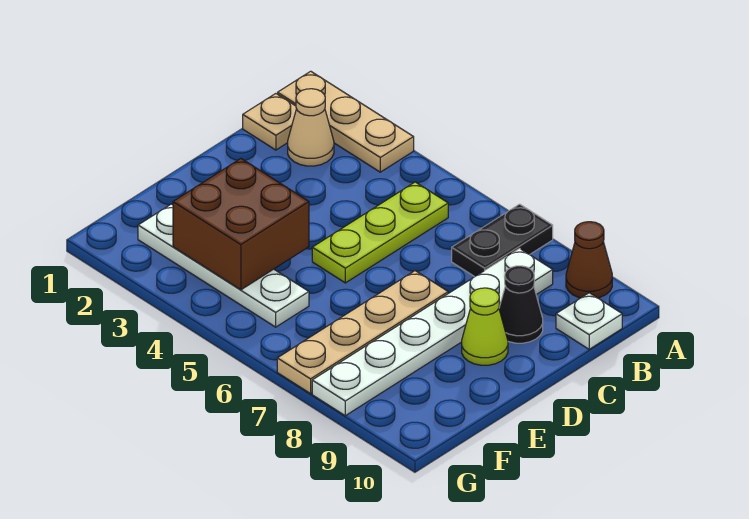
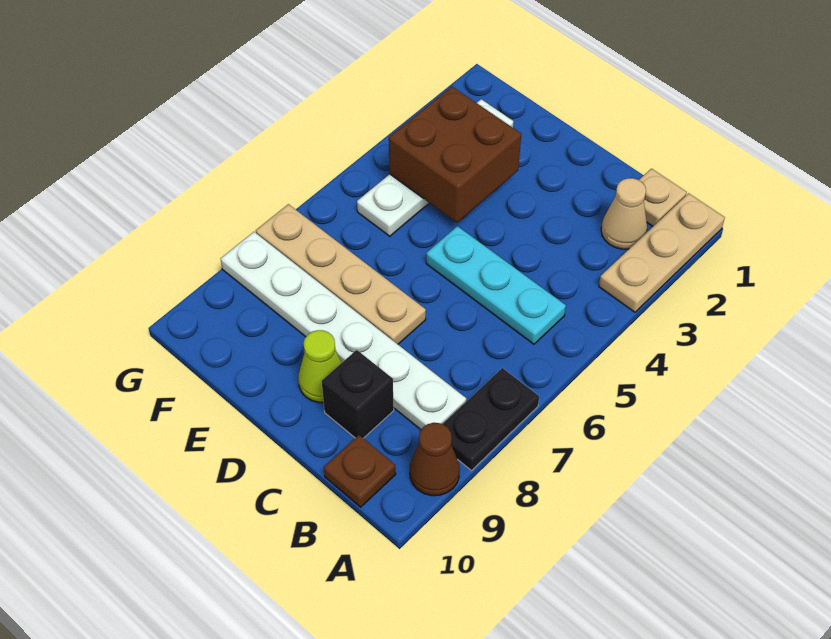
black plate A7:B7 level 1 -> black plate A7:A8 level 1
lime plate B5:D5 level 1 -> cyan plate B5:D5 level 1
white plate B10 level 1 -> brown plate B10 level 1
black cone C9 level 1 -> black brick C9 level 1

